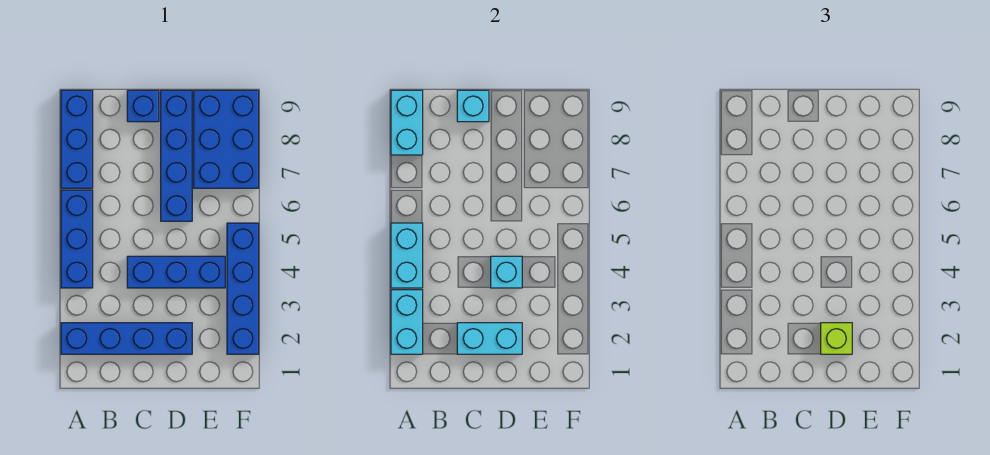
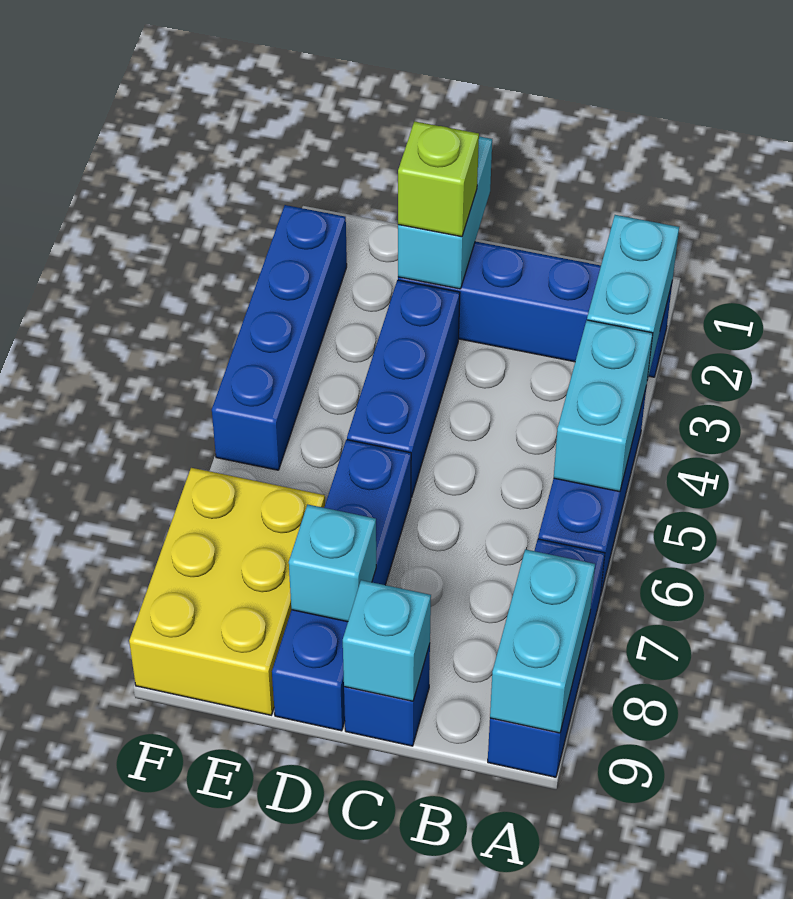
cyan brick C2:D2 level 2 -> cyan brick D1:D2 level 2
blue brick C4:E4 level 1 -> blue brick D3:D5 level 1
cyan brick D4 level 2 -> cyan brick D8 level 2
blue brick E7:F9 level 1 -> yellow brick E7:F9 level 1

